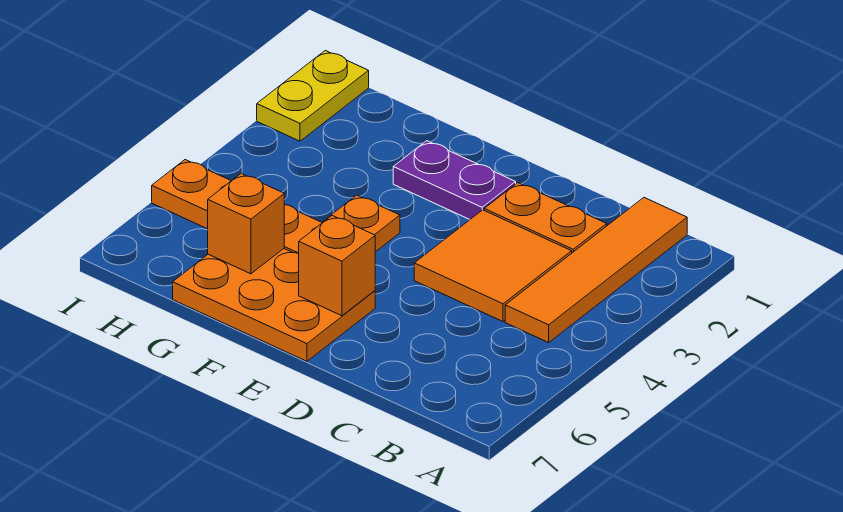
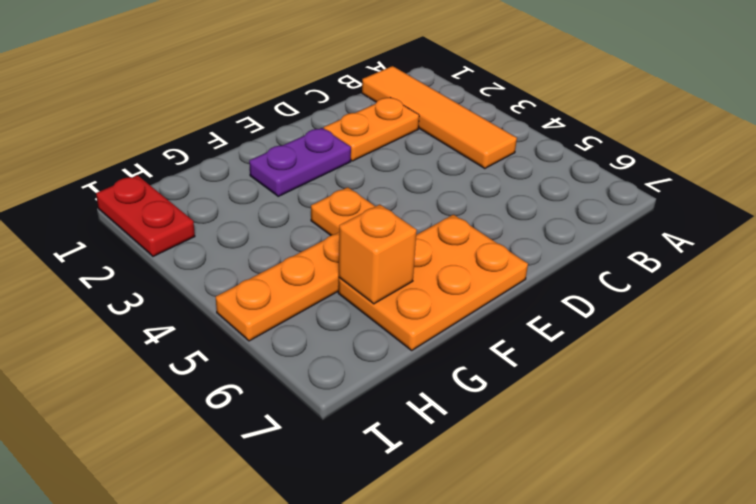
orange tile C3:D4 level 1 -> none
orange brick E6 level 2 -> none
yellow plate I1:I2 level 1 -> red plate I1:I2 level 1

